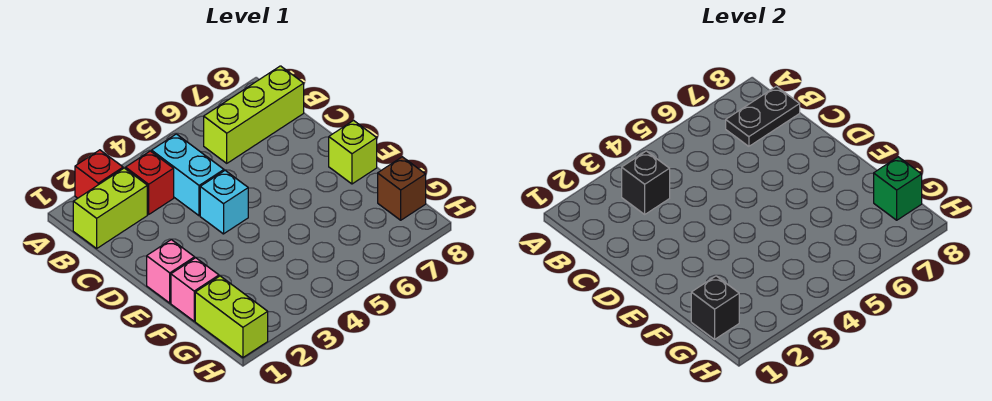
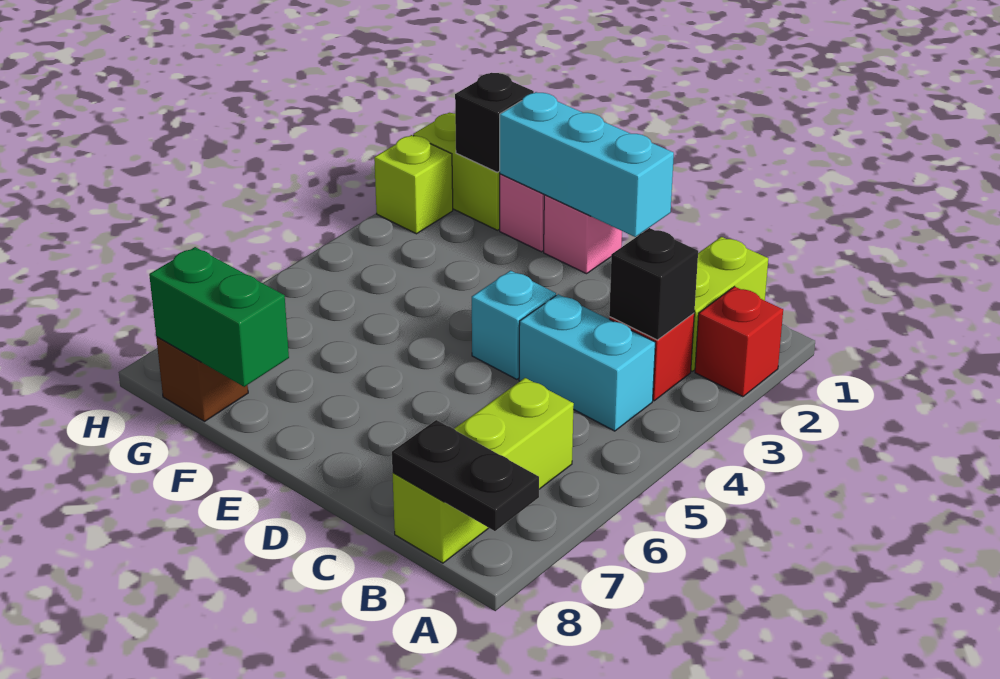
black plate B7:B8 level 2 -> black plate A8:B8 level 2
none -> cyan brick D1:F1 level 2
lime brick E8 level 1 -> lime brick H2 level 1
green brick G8 level 2 -> green brick F8:G8 level 2

